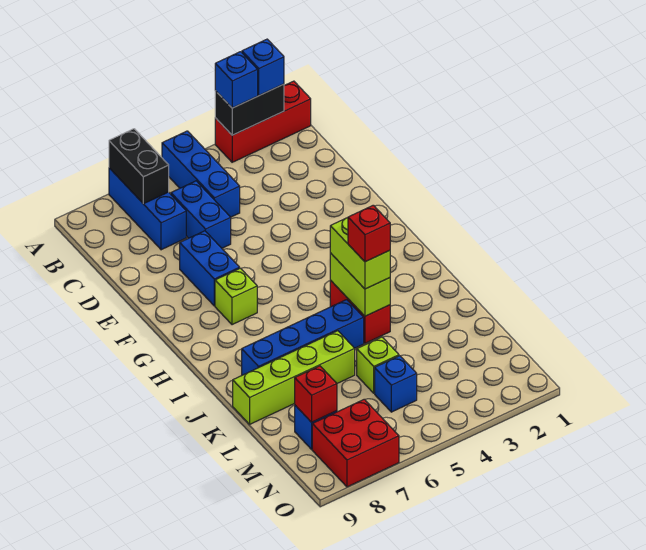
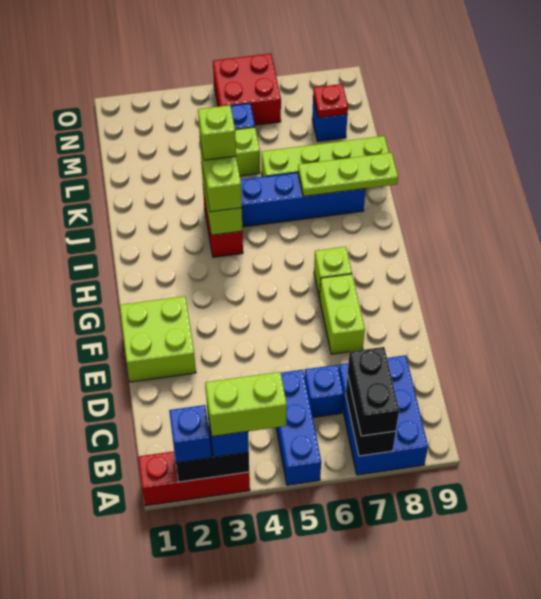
none -> lime brick A3:A4 level 4
blue brick A7:C7 level 1 -> blue brick A7:C8 level 1
none -> black brick A7:B7 level 3
blue brick C6:D6 level 1 -> blue brick C6 level 1
none -> lime brick E1:F2 level 1
blue brick E7:F7 level 1 -> lime brick E7:F7 level 1
red brick J4 level 4 -> lime brick J4 level 4
none -> lime plate J7:J9 level 2
red brick M8 level 2 -> red plate M8 level 2
red brick N7:O8 level 1 -> red brick N5:O6 level 1

